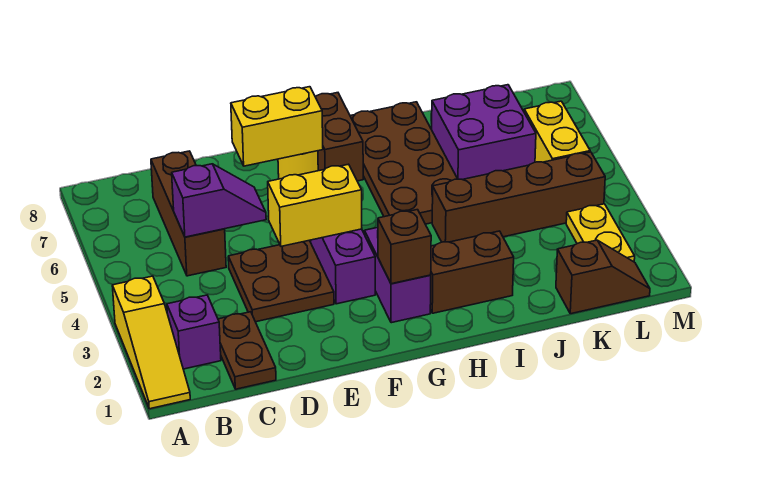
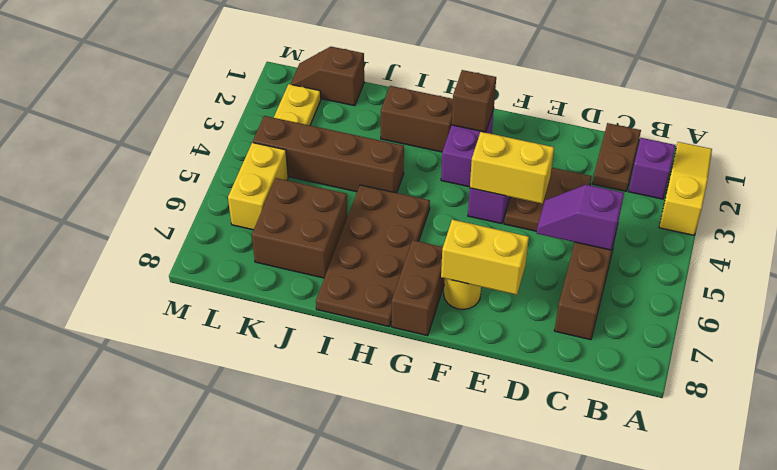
purple brick J6:K7 level 1 -> brown brick J6:K7 level 1

